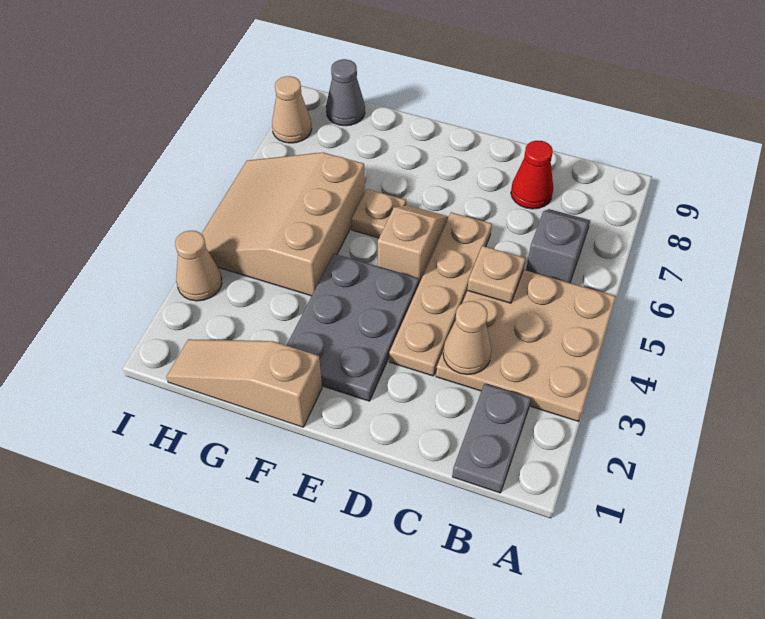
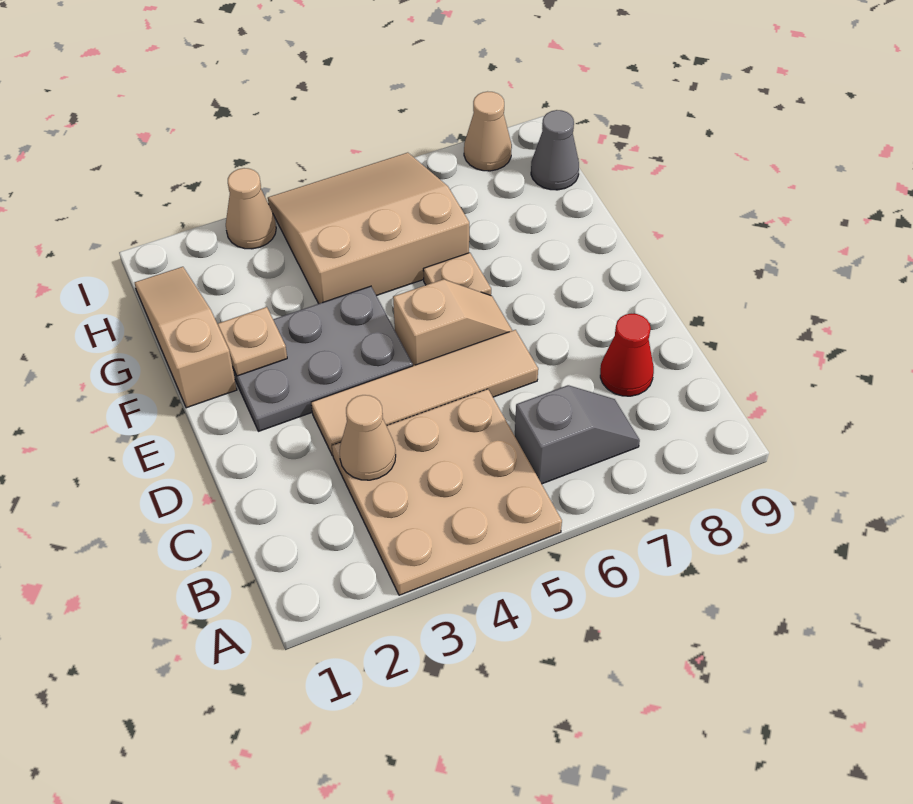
grey plate B1:B2 level 1 -> none
tan plate C5 level 2 -> tan plate F2 level 2
tan plate D3:D6 level 1 -> tan tile D3:D6 level 1

